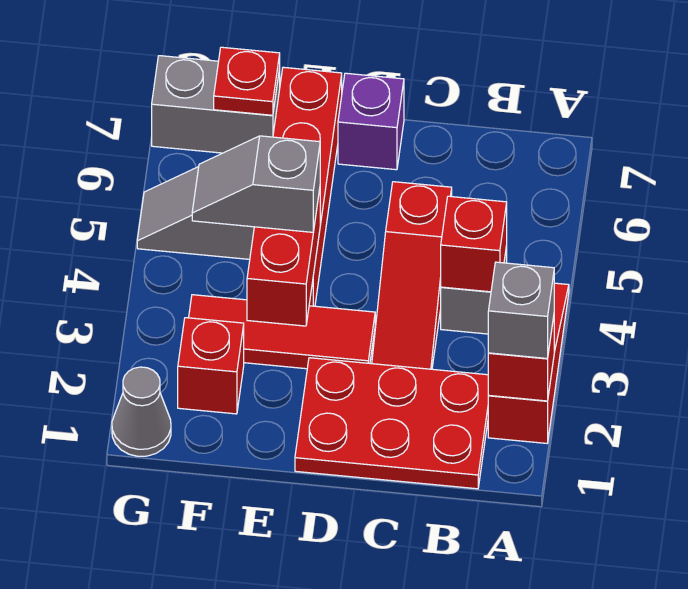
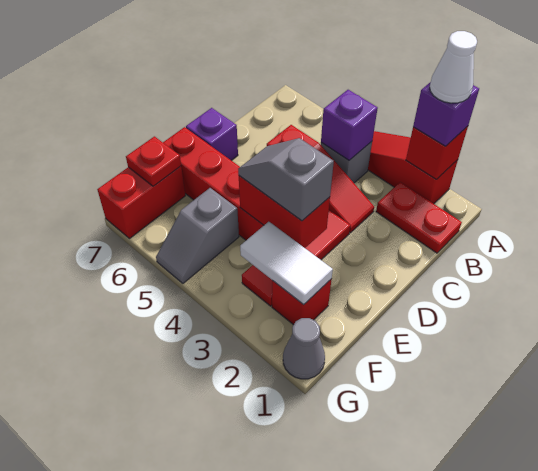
grey brick A2 level 3 -> purple brick A2 level 3
none -> white cone A2 level 4
red plate B1:D2 level 1 -> red plate B1:B2 level 1
red brick B4 level 2 -> purple brick B4 level 2
grey slope E4:F4 level 3 top E -> grey slope E3:E4 level 3 top 3
none -> white tile F2:F3 level 2
grey brick F7:G7 level 1 -> red brick F7:G7 level 1

